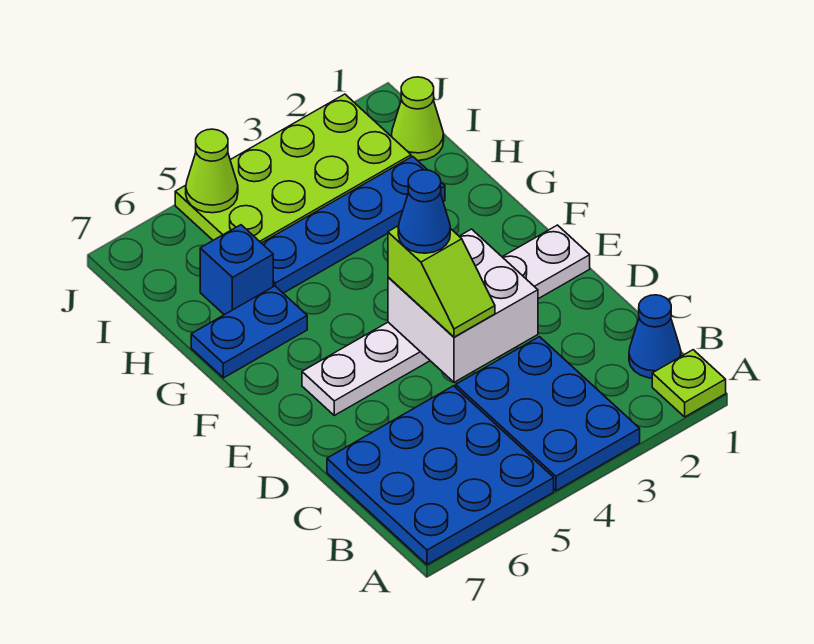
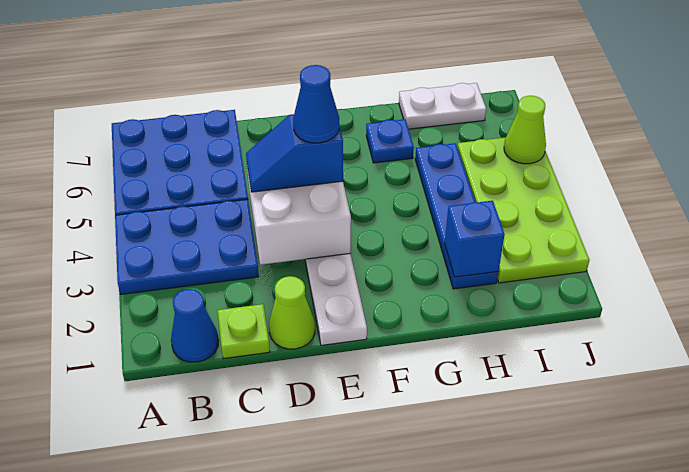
lime plate A1 level 1 -> lime plate C1 level 1
lime slope D4:E4 level 3 top E -> blue slope D4:E4 level 3 top E
blue plate G6:G7 level 1 -> blue plate G6 level 1
blue brick H6 level 1 -> blue brick H2 level 2
none -> white plate H7:I7 level 1
lime cone I1 level 1 -> lime cone D1 level 1

